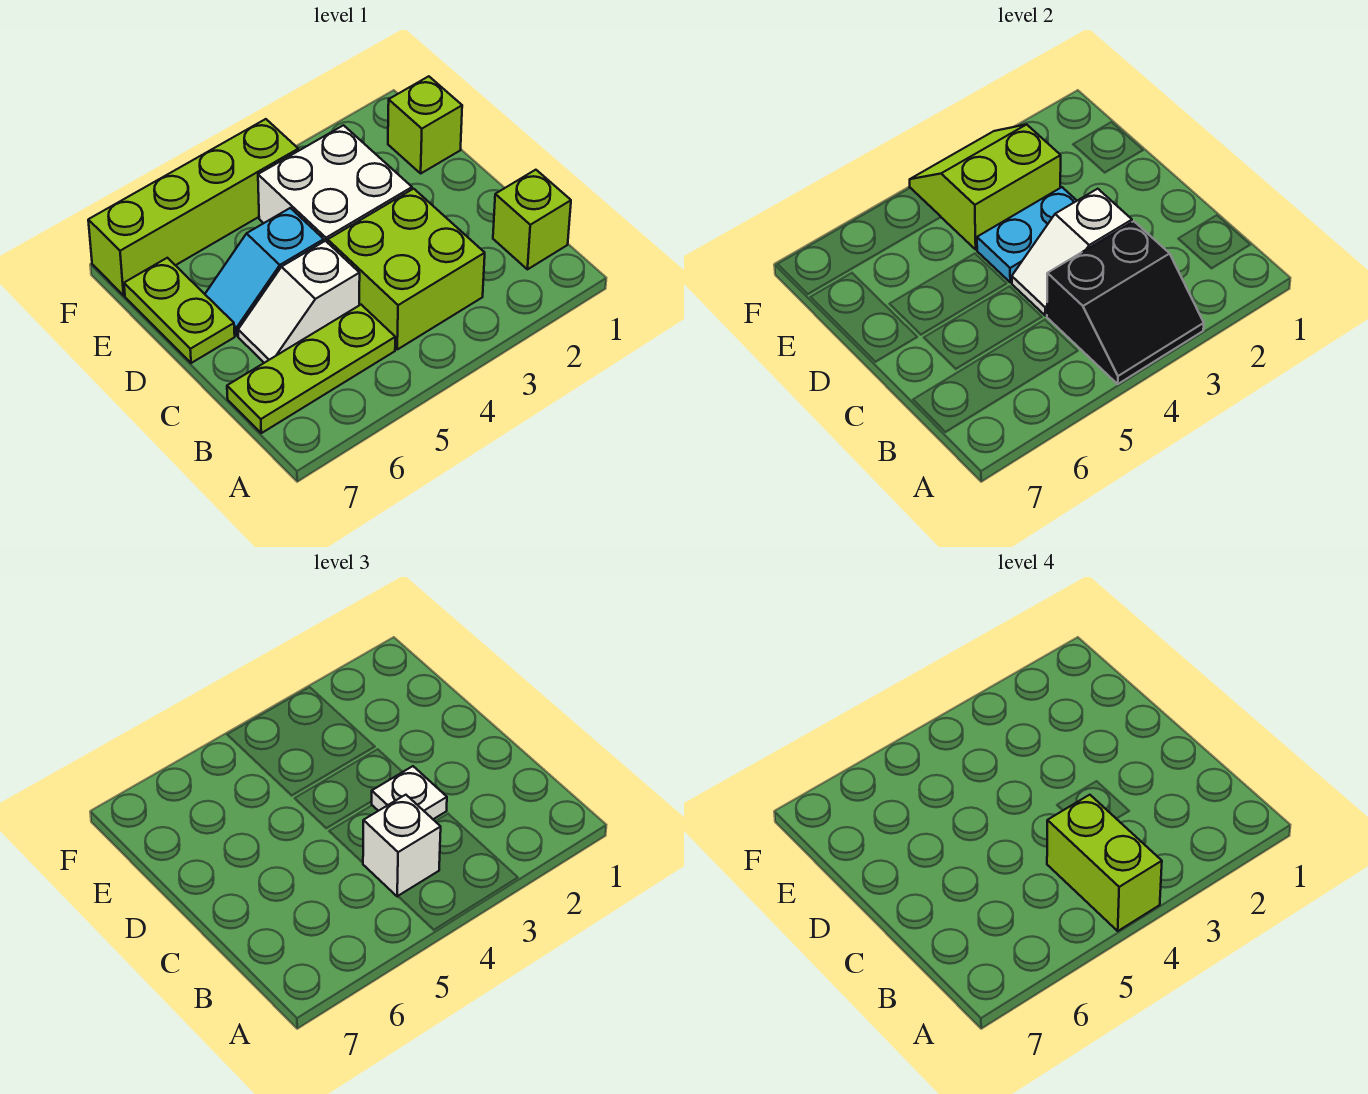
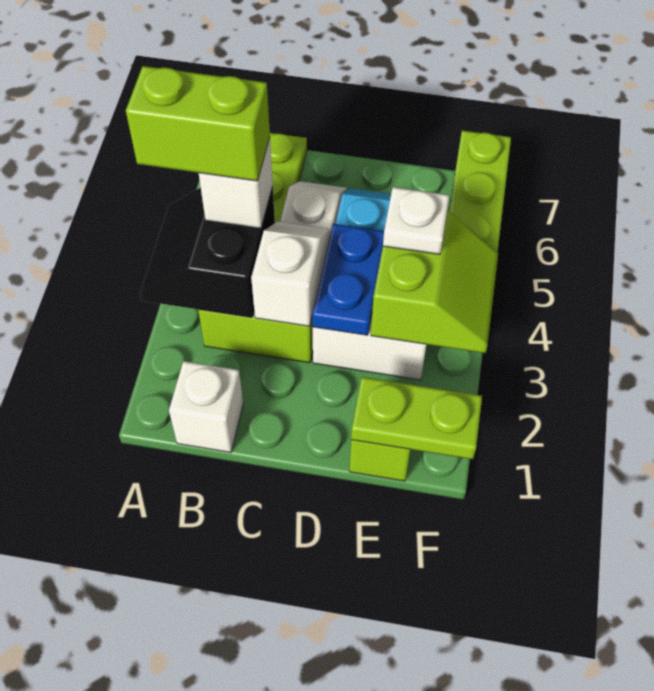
lime brick B1 level 1 -> white brick B1 level 1
white plate C3 level 3 -> white plate E4 level 3
cyan plate D3:D4 level 2 -> blue plate D3:D4 level 2
lime plate D7:E7 level 1 -> lime plate E1:F1 level 2

